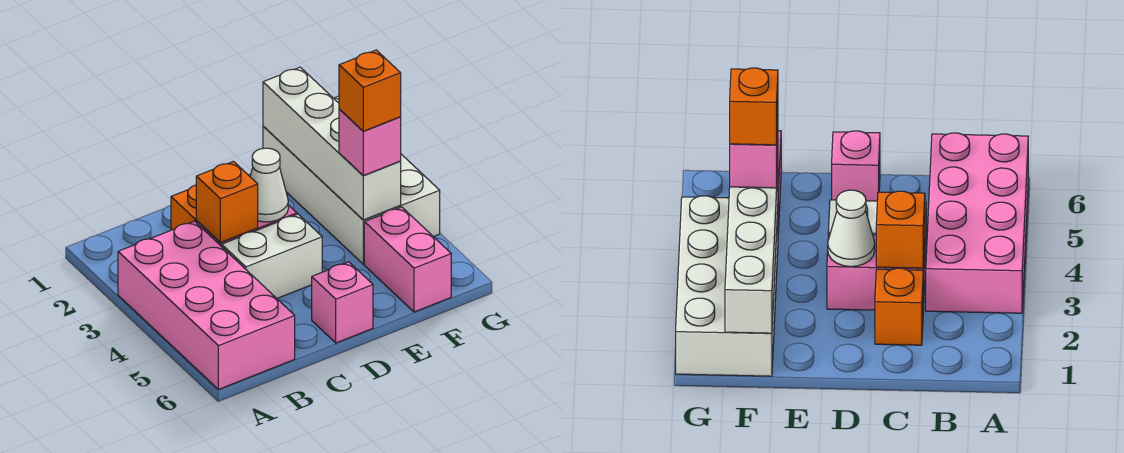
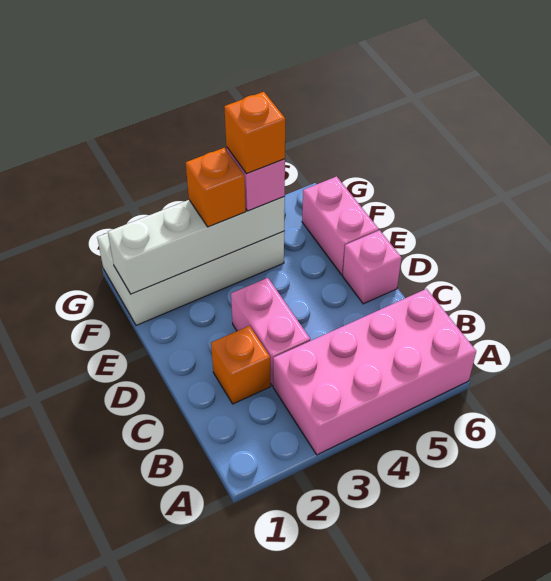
orange brick C3 level 2 -> orange brick F3 level 3
white brick C4:D4 level 1 -> none
white cone D3 level 2 -> none
pink brick F5:F6 level 1 -> pink brick E6:F6 level 1

